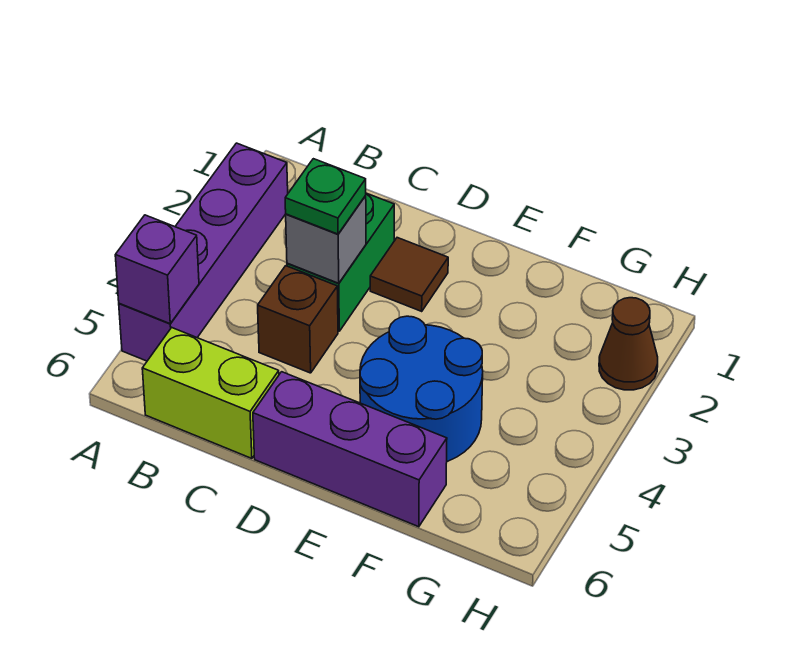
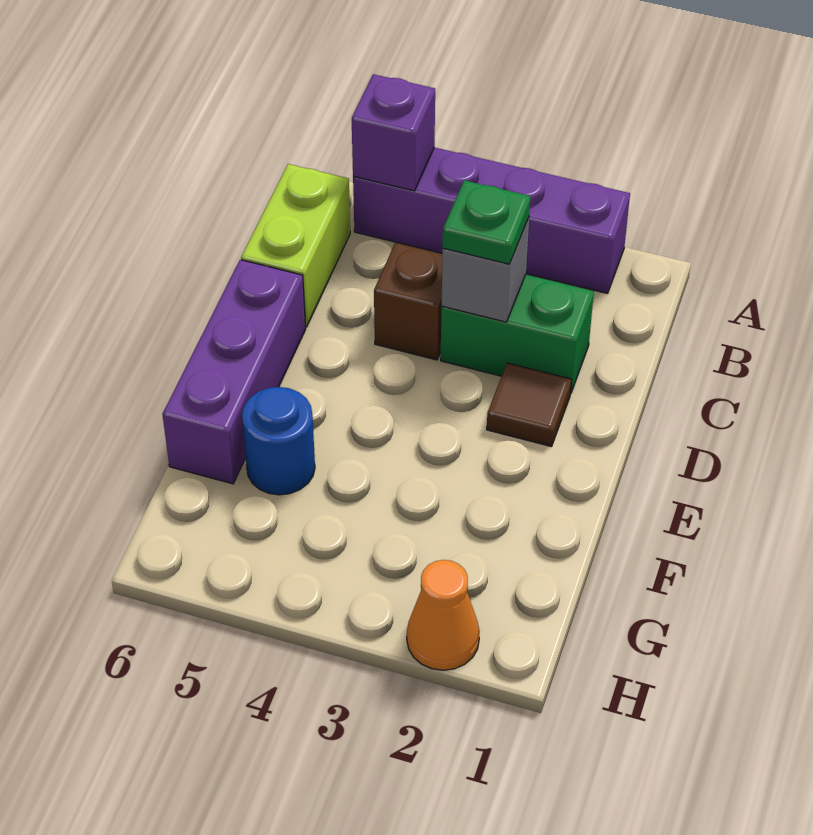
blue round brick E4:F5 level 1 -> blue round brick F5 level 1
brown cone H2 level 1 -> orange cone H2 level 1

